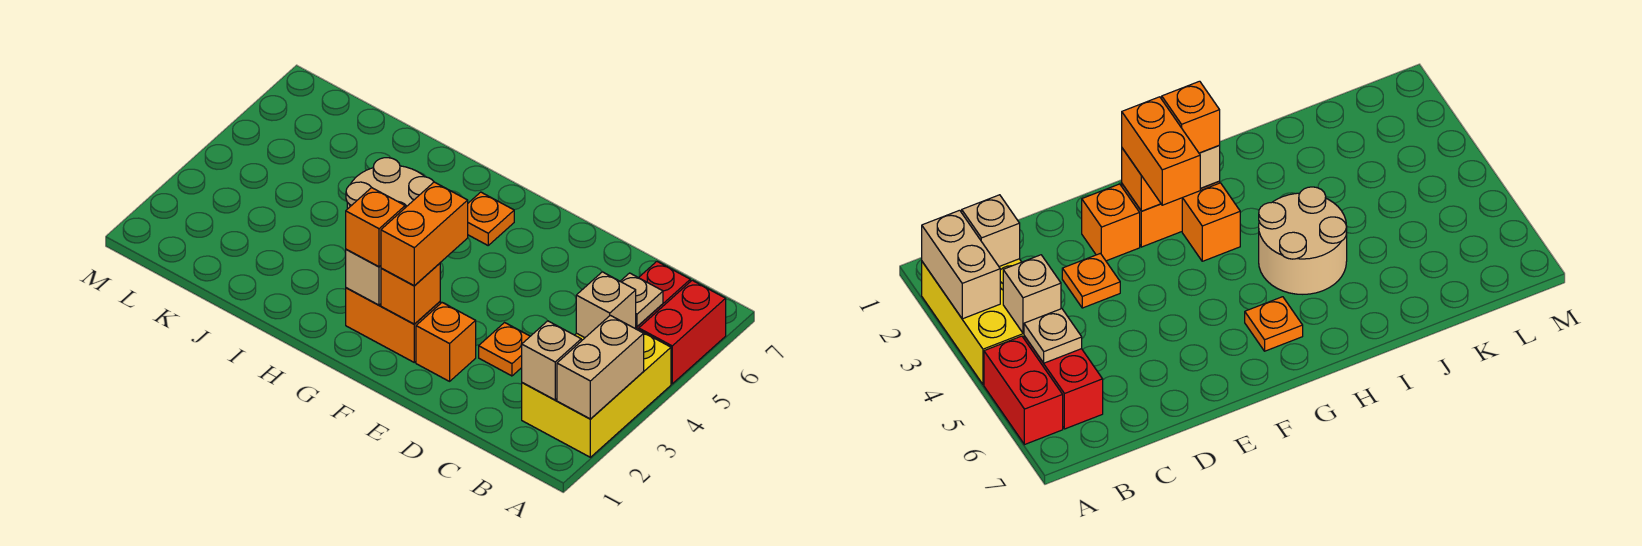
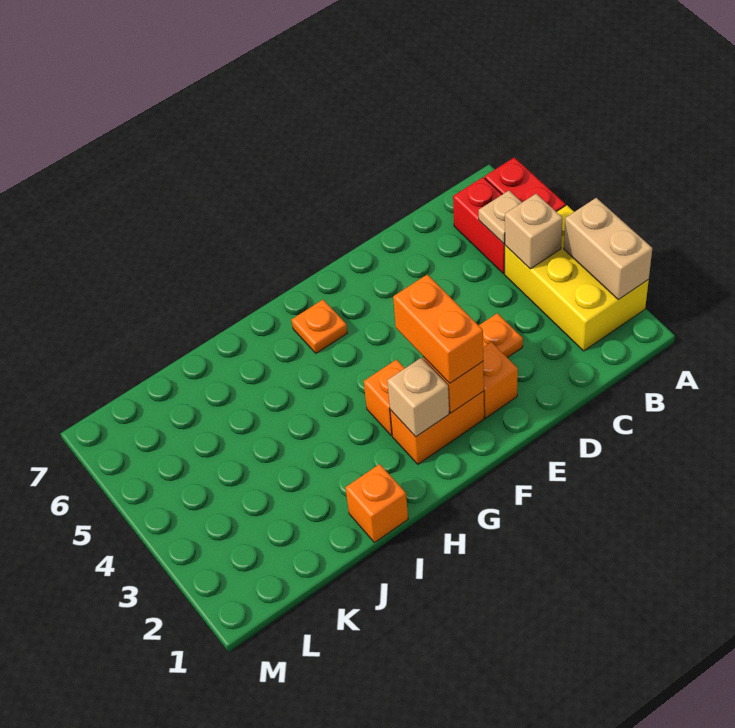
tan brick B2 level 2 -> none
orange brick G2 level 3 -> orange brick I1 level 1
tan round brick H4:I5 level 1 -> none

